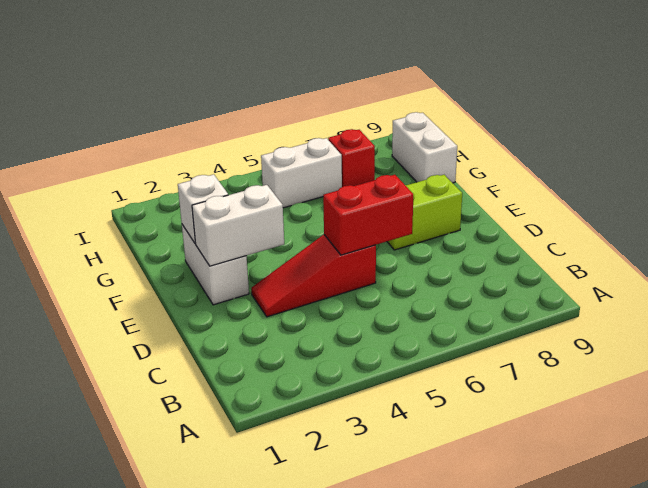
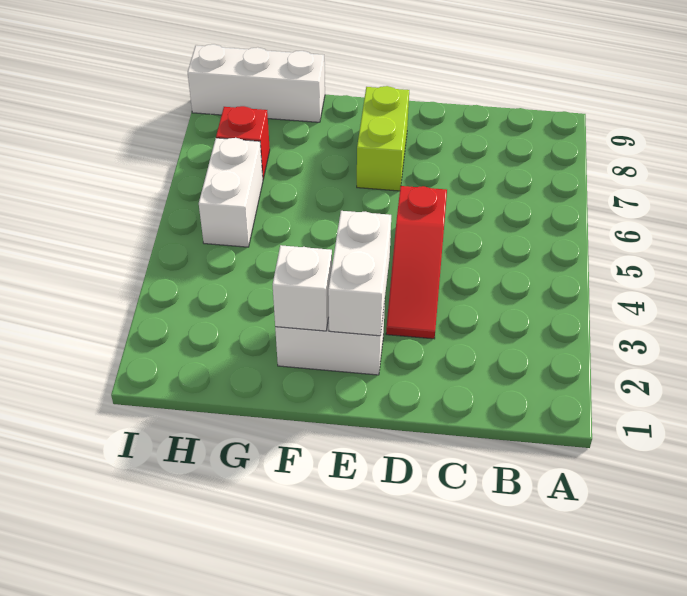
red brick D5:D6 level 2 -> none
white brick G9:H9 level 1 -> white brick G9:I9 level 1

